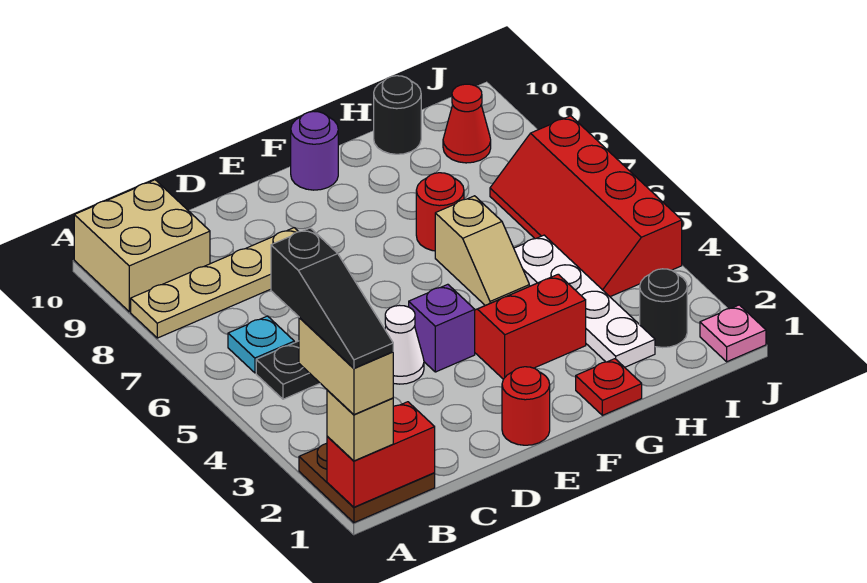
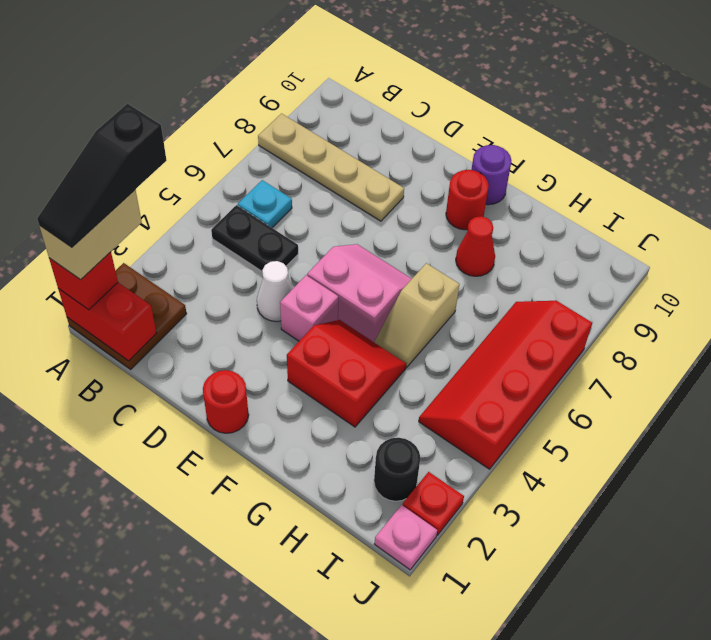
tan brick A1 level 3 -> red brick A1 level 3
tan brick A9:B10 level 1 -> none
purple brick E4 level 1 -> pink brick E4 level 1
none -> pink slope E5:F6 level 1 top 5
red plate G1 level 1 -> red plate J2 level 1
red round brick G7 level 1 -> red round brick F9 level 1
white plate H2:H5 level 1 -> none
black round brick H10 level 1 -> none
red cone I9 level 1 -> red cone G8 level 1

